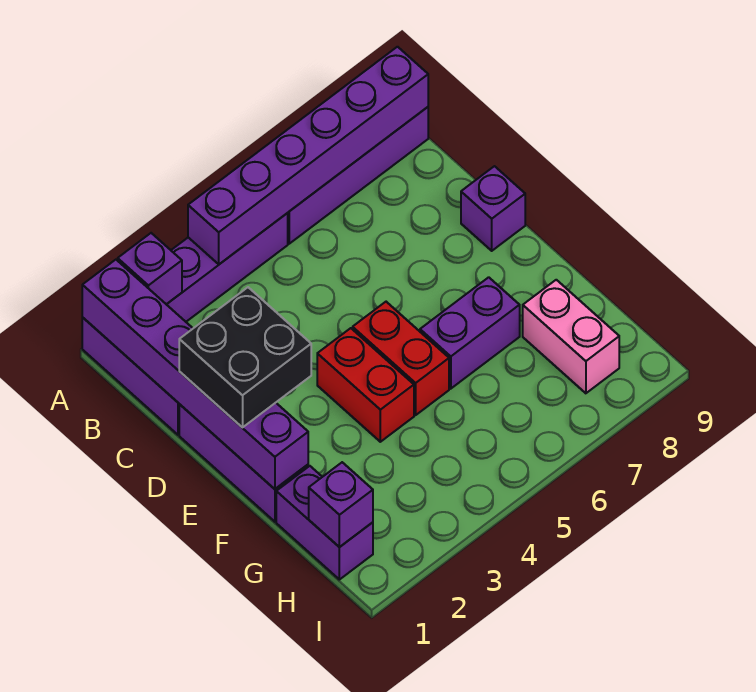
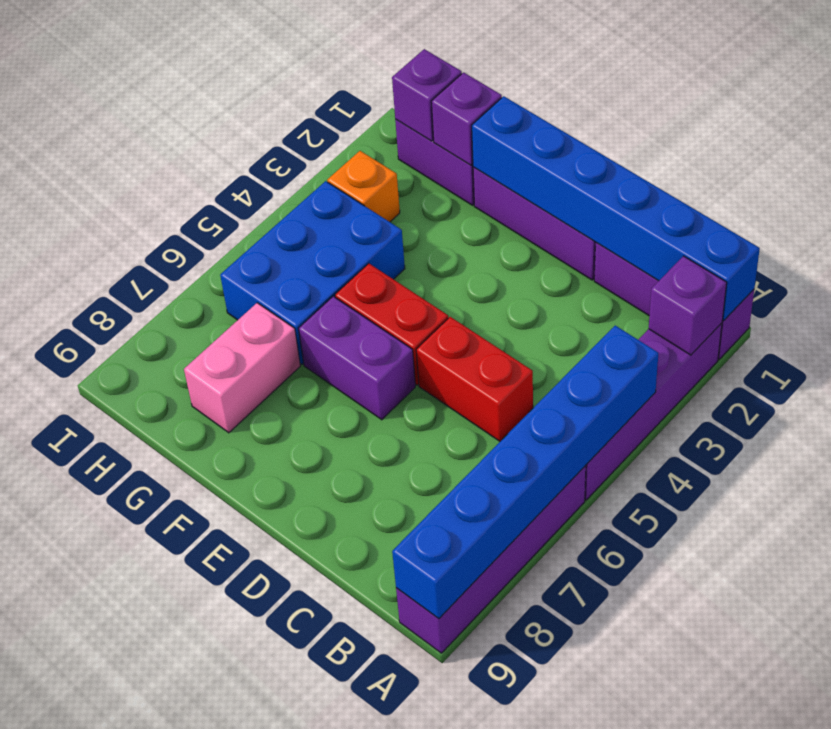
purple brick A1:F1 level 2 -> blue brick A1:F1 level 2
purple brick A4:A9 level 2 -> blue brick A4:A9 level 2
black brick D1:E2 level 3 -> none
purple brick D9 level 1 -> purple brick G1 level 2
red brick E4:F4 level 1 -> red brick C5:D5 level 1
purple brick F6:F7 level 1 -> purple brick E6:F6 level 1
none -> blue brick G4:H6 level 1
pink brick G8:H8 level 1 -> pink brick G7:G8 level 1
none -> orange brick H3 level 1

